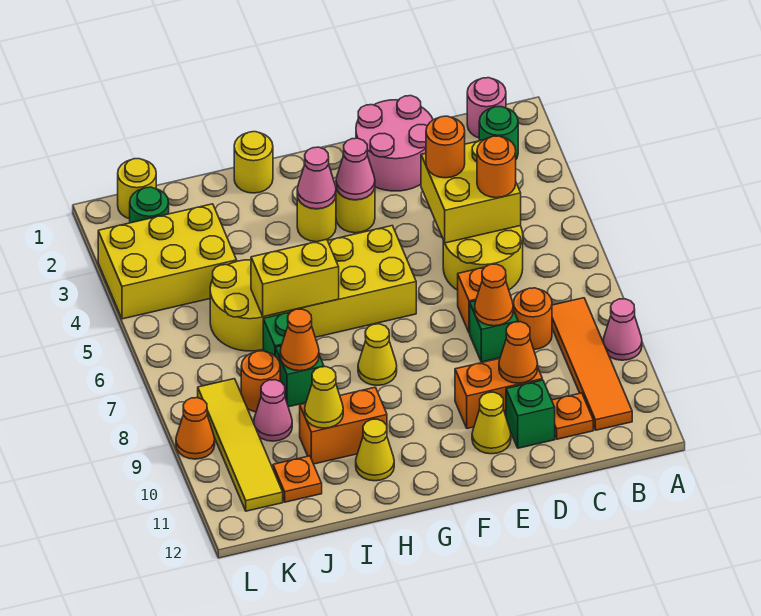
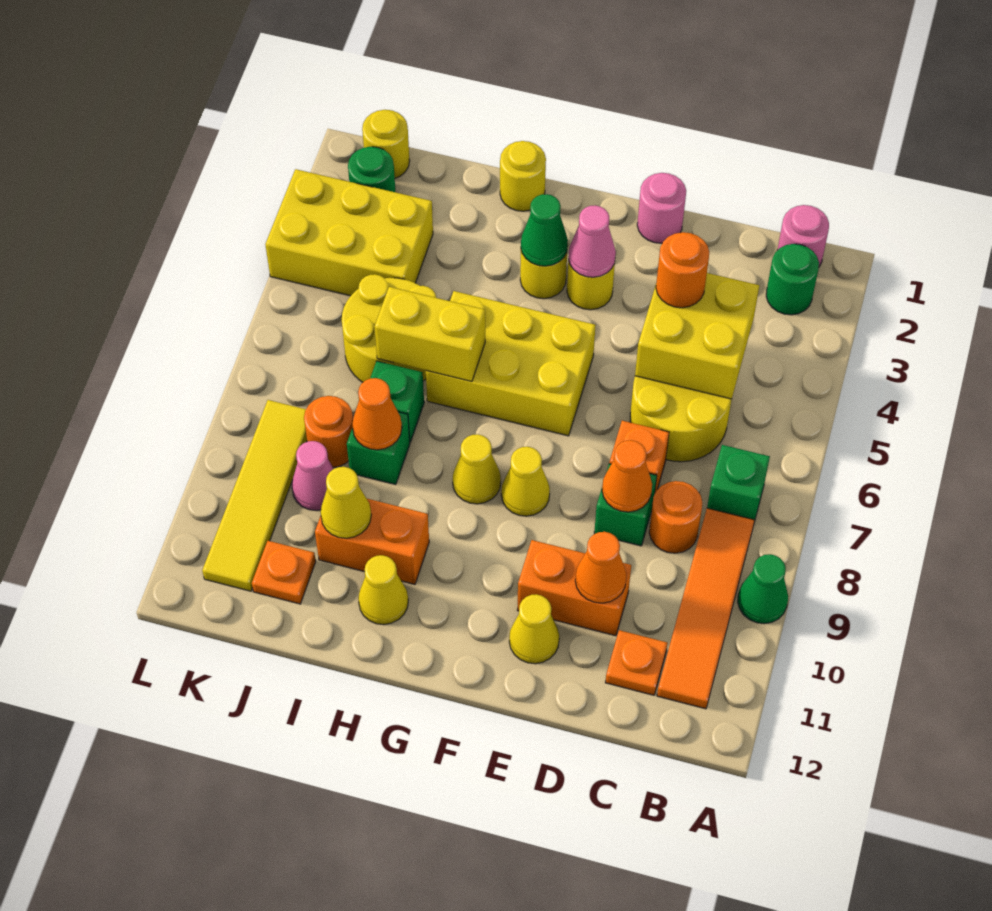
pink cone A9 level 1 -> green cone A9 level 1
orange round brick C5 level 3 -> none
pink round brick D1:E2 level 1 -> pink round brick E1 level 1
green brick D11 level 1 -> green brick B7 level 1
none -> yellow cone F8 level 1
pink cone G3 level 2 -> green cone G3 level 2
orange cone L9 level 1 -> none

